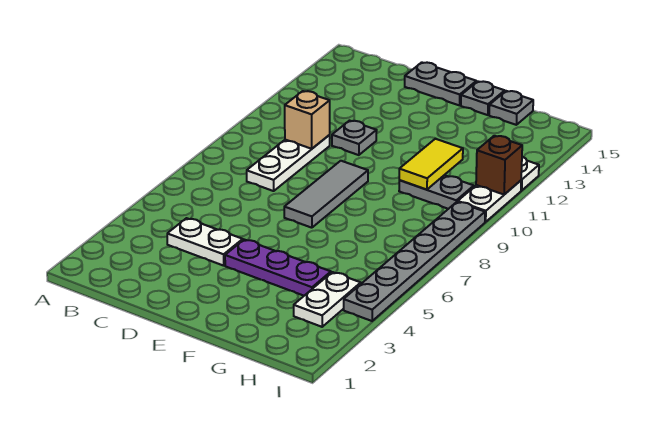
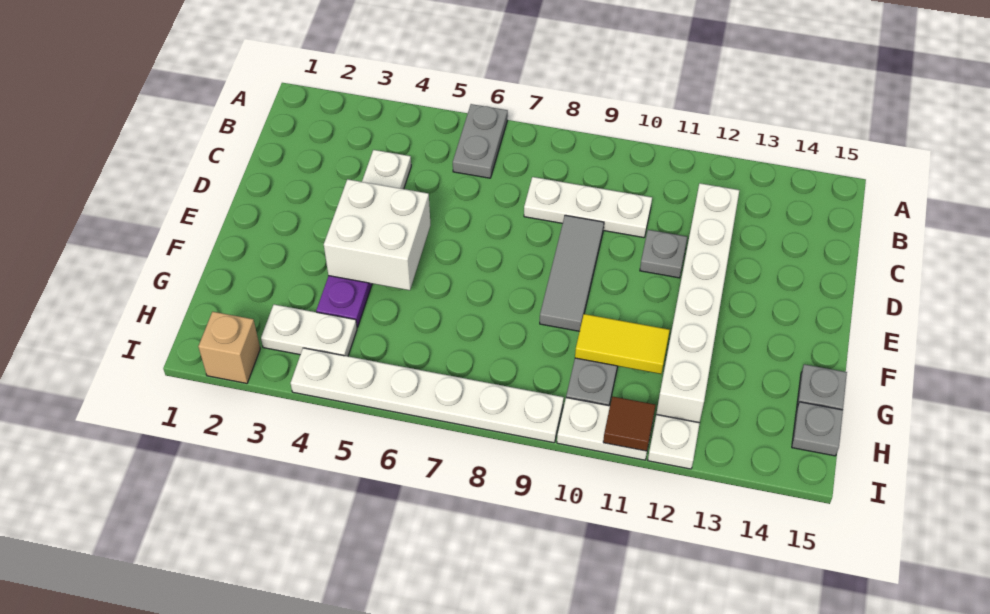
tan brick C10 level 2 -> tan brick I2 level 1
none -> white brick C12:H12 level 1
grey plate D15:E15 level 1 -> grey plate A6:B6 level 1
none -> white brick E4:F5 level 2
grey tile E7:E9 level 1 -> grey tile D9:F9 level 1
grey plate F15 level 1 -> grey plate H15 level 1
grey plate I4:I9 level 1 -> white plate I4:I9 level 1
brown brick I11 level 2 -> brown tile I11 level 2

